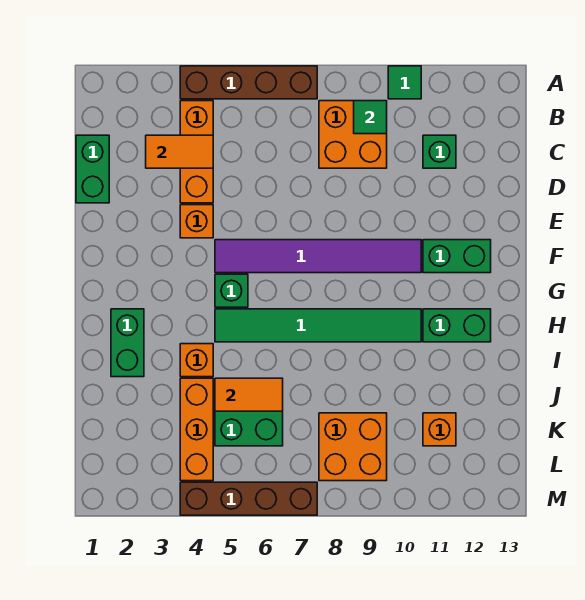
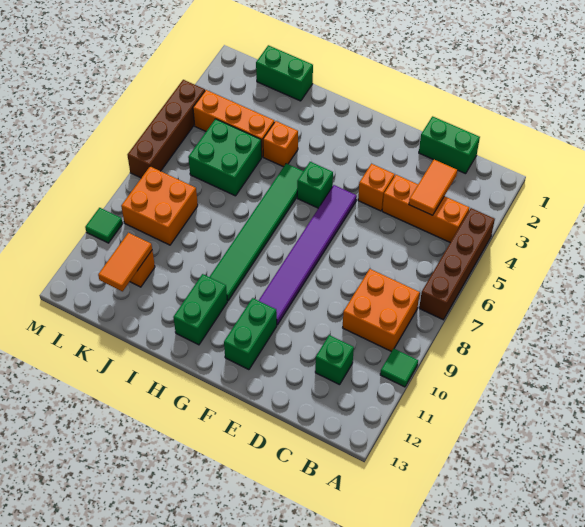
green tile B9 level 2 -> green tile M10 level 1
green brick H2:I2 level 1 -> green brick J1:K1 level 1
orange tile J5:J6 level 2 -> orange tile K11:K12 level 2

